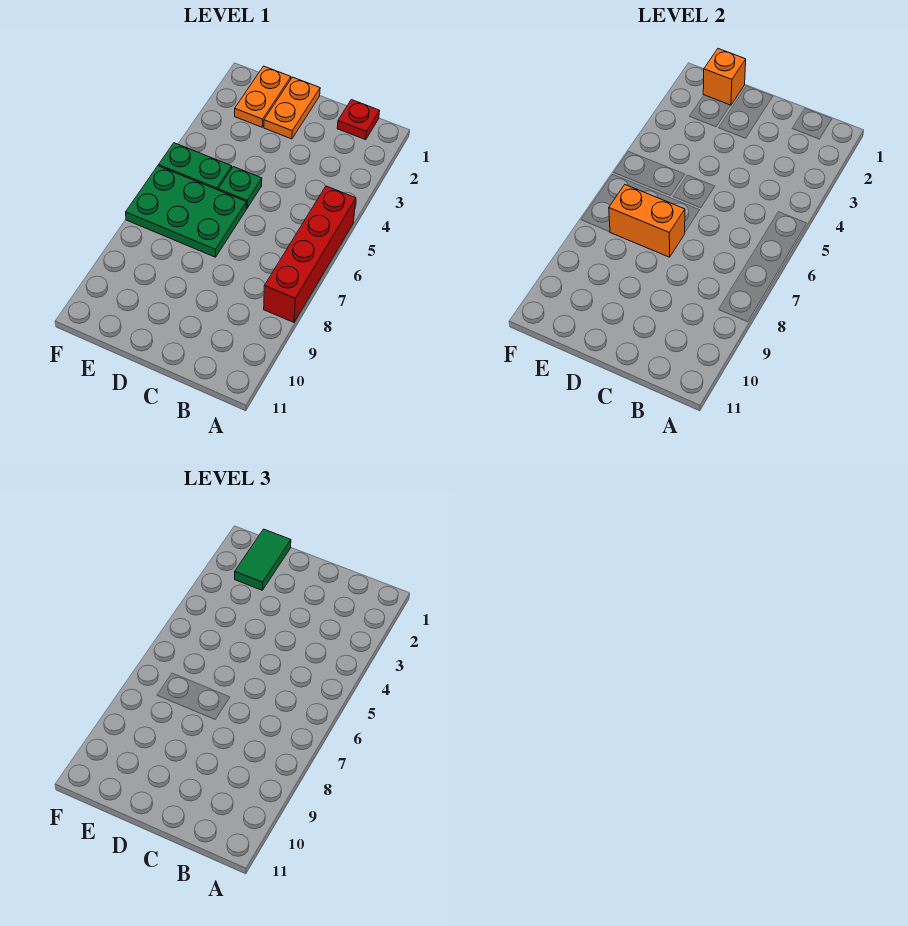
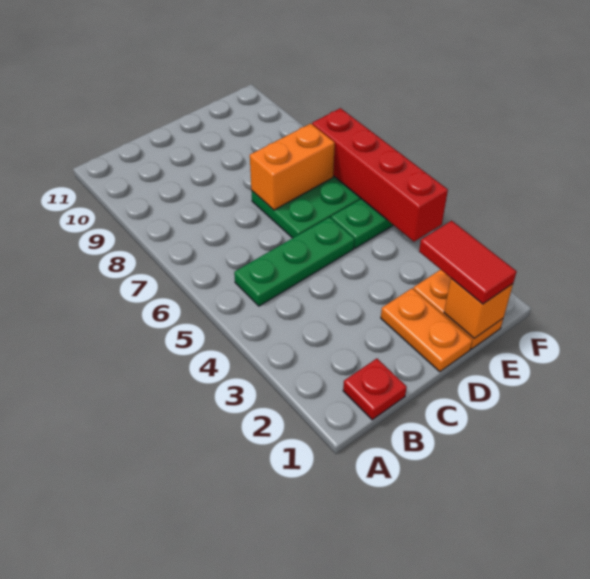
red brick A5:A8 level 1 -> red brick F4:F7 level 2
green plate D5 level 1 -> green plate B5:D5 level 1
green tile E1:E2 level 3 -> red tile E1:E2 level 3

